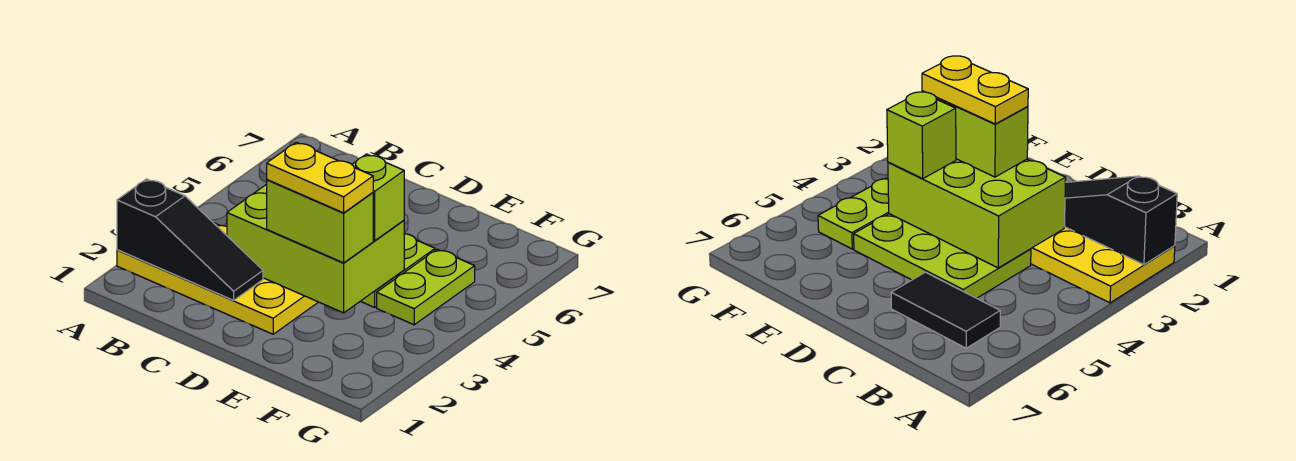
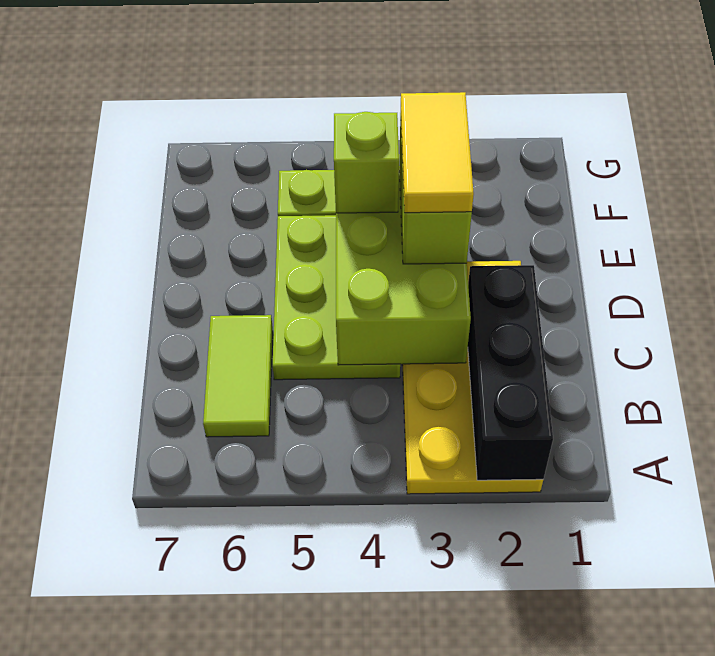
black slope A2:C2 level 2 top A -> black brick A2:C2 level 2
black tile B6:C6 level 1 -> lime tile B6:C6 level 1
yellow plate D3:E3 level 4 -> yellow tile D3:E3 level 4

